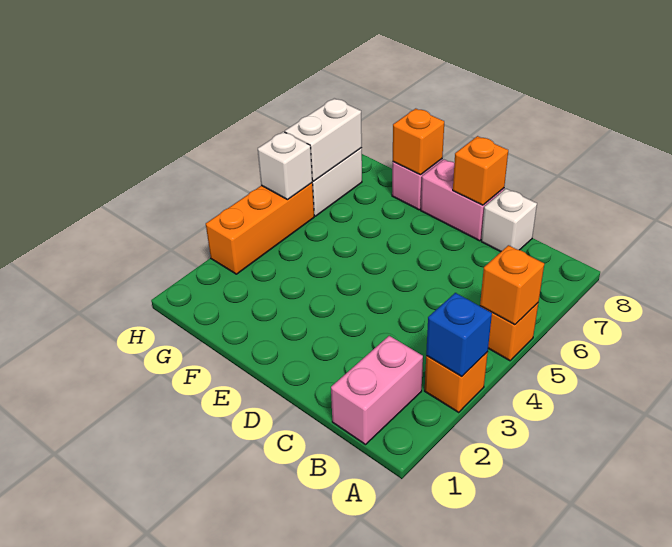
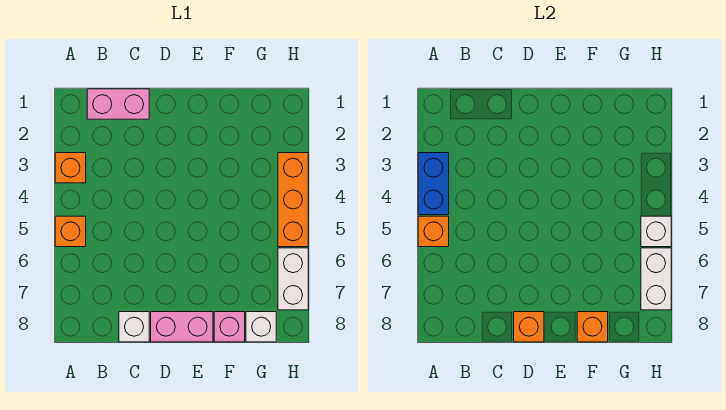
blue brick A3 level 2 -> blue brick A3:A4 level 2
pink brick B1:B2 level 1 -> pink brick B1:C1 level 1
none -> white brick G8 level 1

